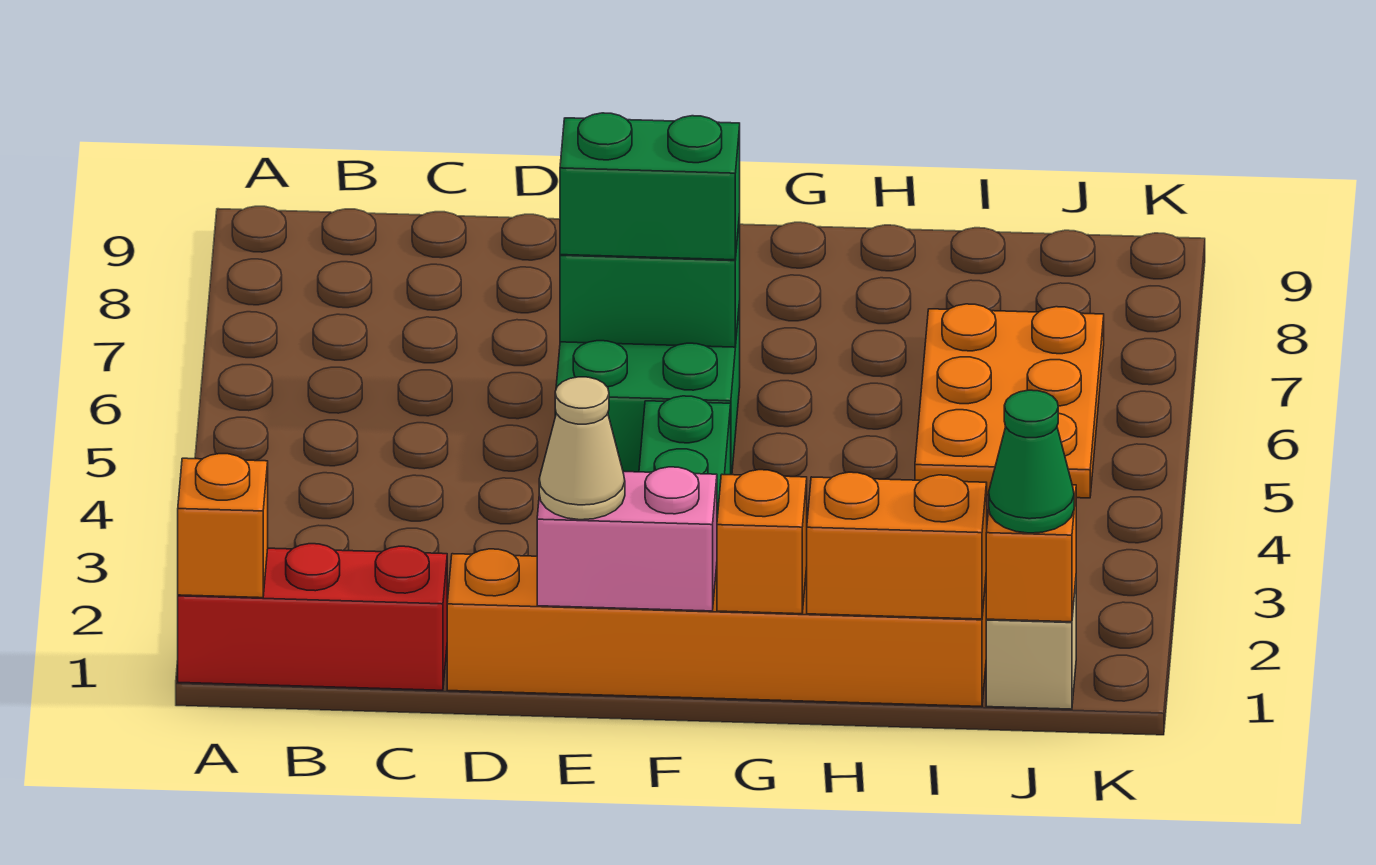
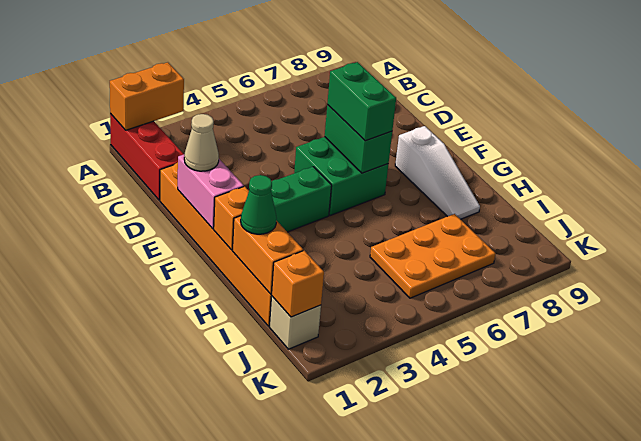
orange brick A1 level 2 -> orange brick A1:A2 level 2
none -> white slope F8:H8 level 1 top F
green cone J1 level 3 -> green cone H1 level 3

